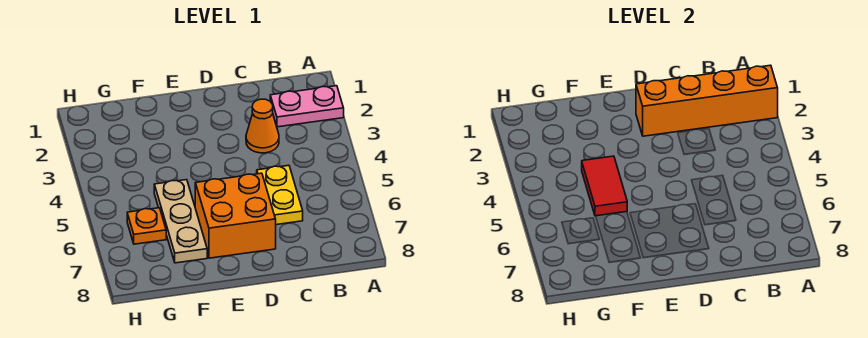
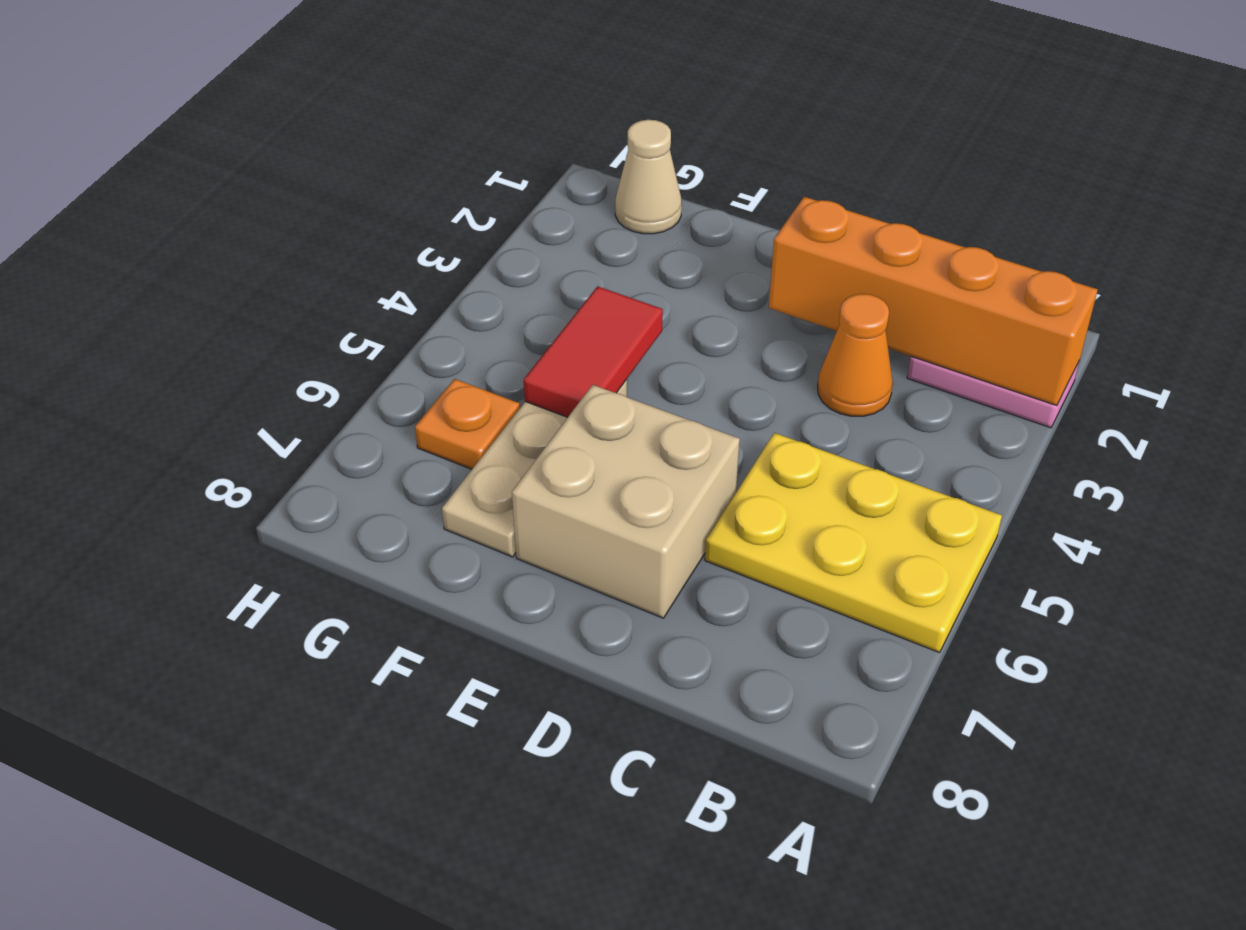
yellow plate C5:C6 level 1 -> yellow plate A5:C6 level 1
orange brick D6:E7 level 1 -> tan brick D6:E7 level 1
none -> tan cone G1 level 1

